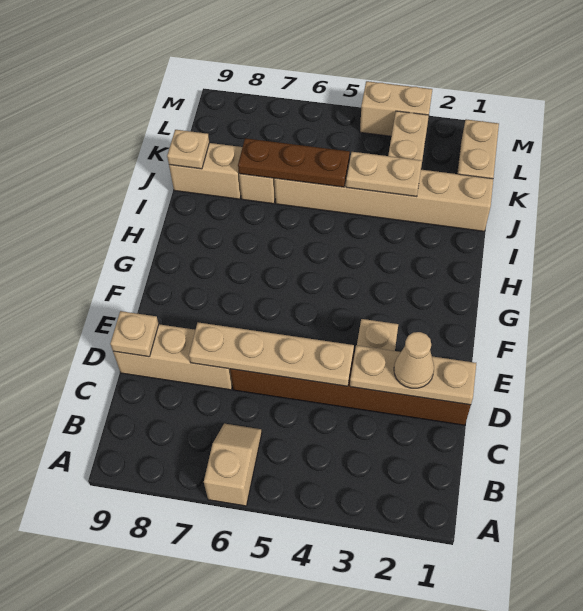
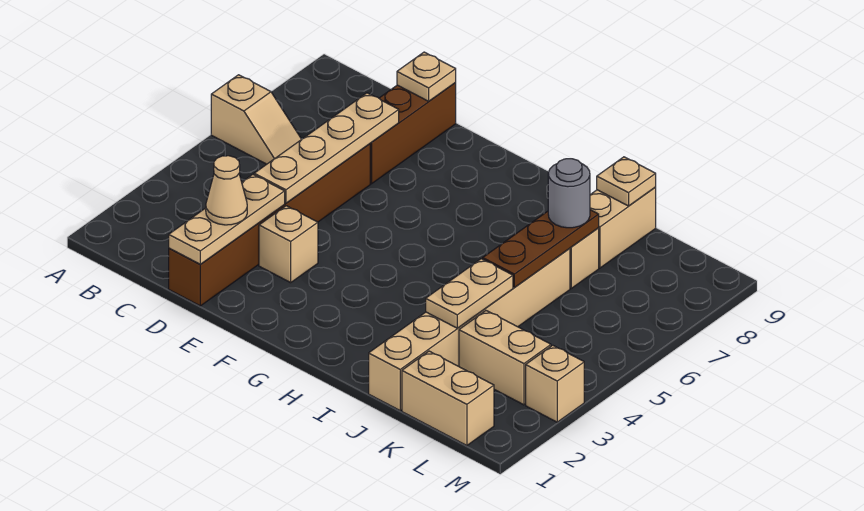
tan brick D7:D9 level 1 -> brown brick D7:D9 level 1
none -> grey round brick J7 level 3
tan brick M3:M4 level 1 -> tan brick M3 level 1

